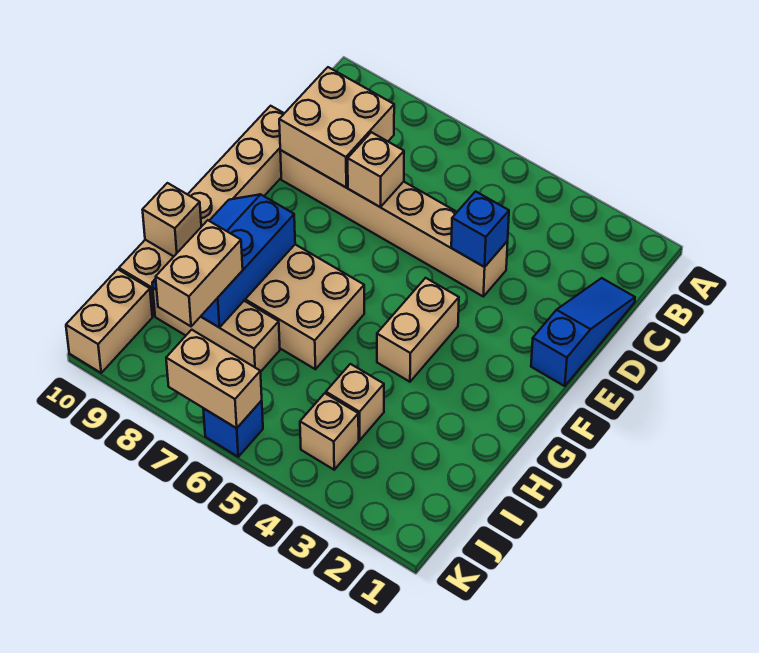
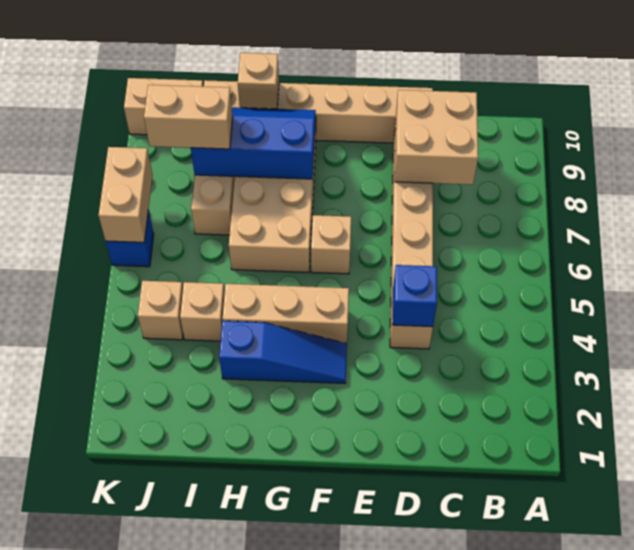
blue slope C1:E1 level 1 top E -> blue slope F3:H3 level 1 top H
tan brick D7 level 2 -> tan brick F6 level 1
tan brick F4:G4 level 1 -> tan brick F4:H4 level 1

